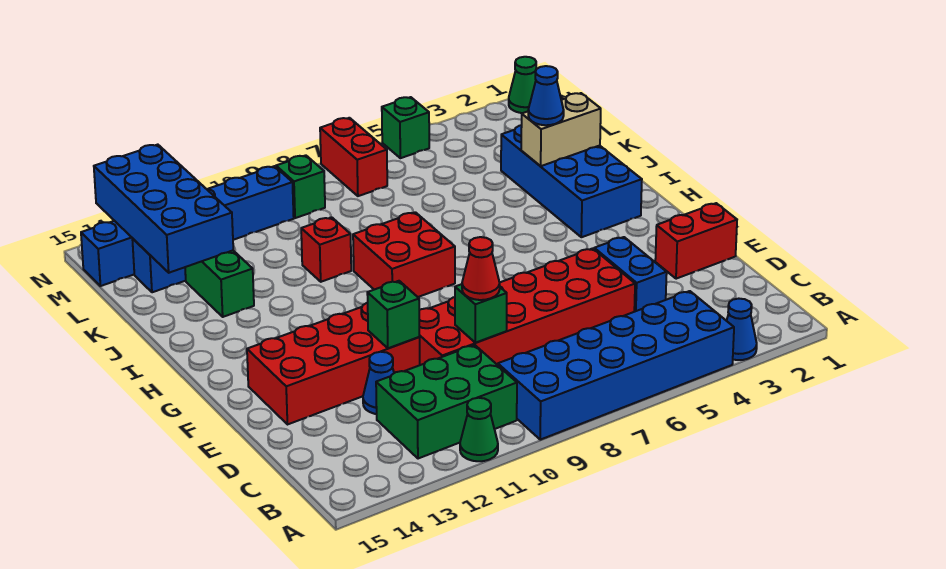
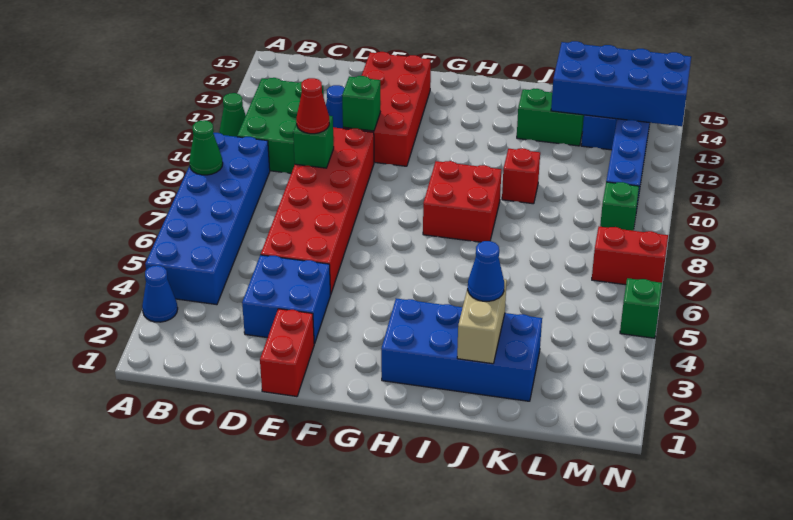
blue brick D4:E4 level 1 -> blue brick D3:E4 level 1
green cone N1 level 1 -> green cone A8 level 2

